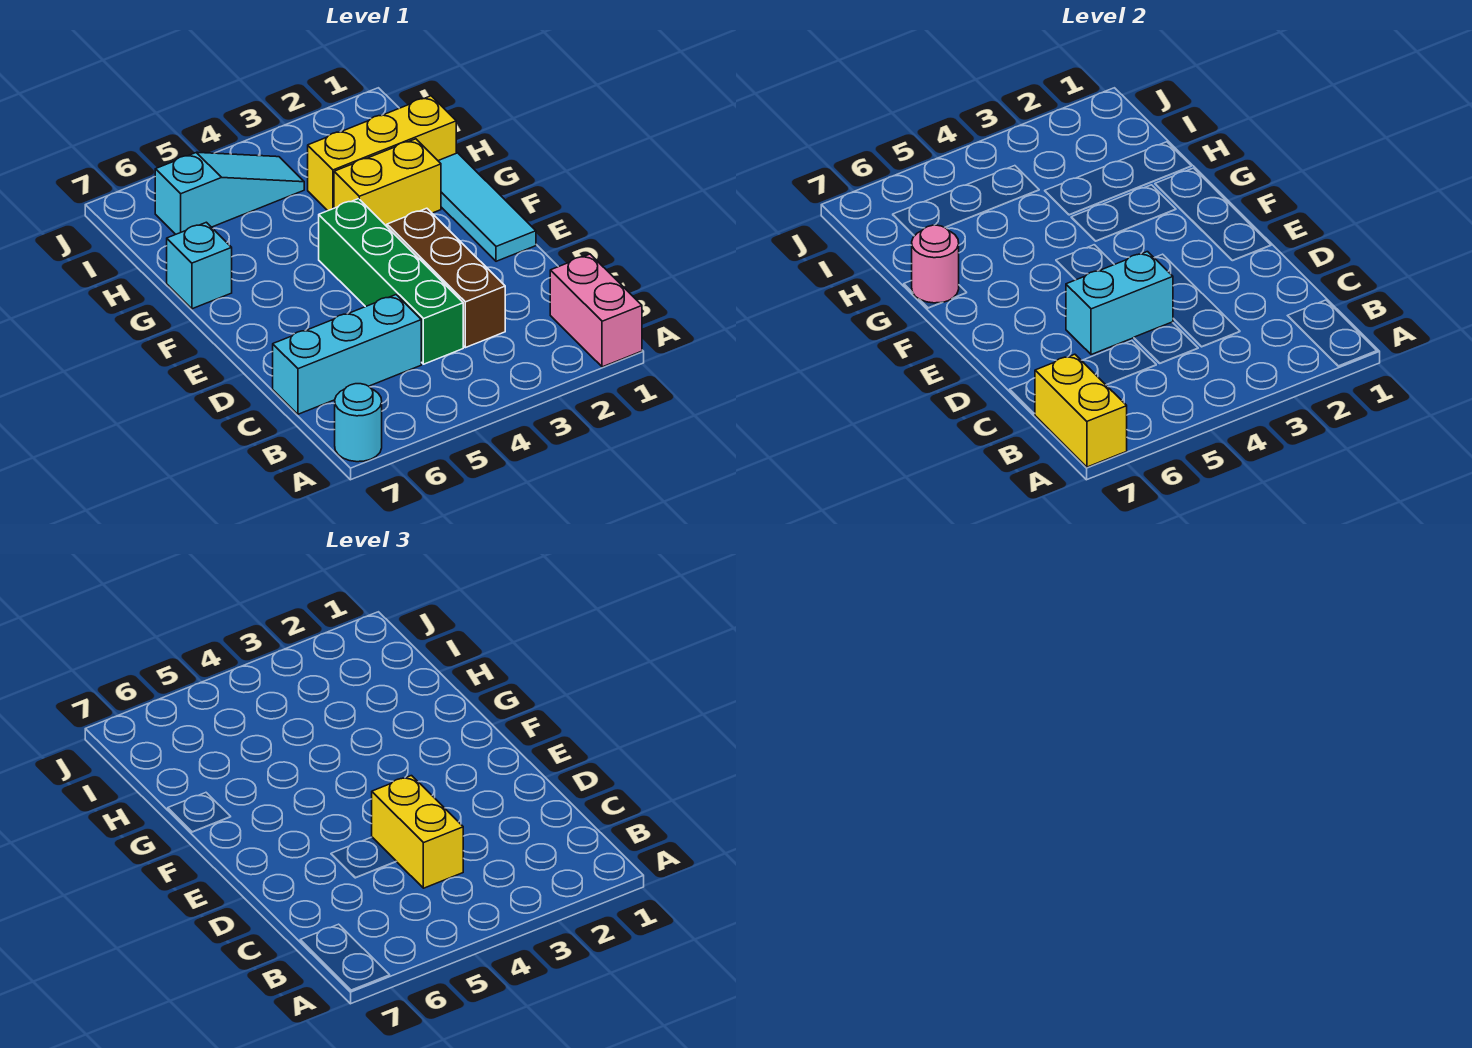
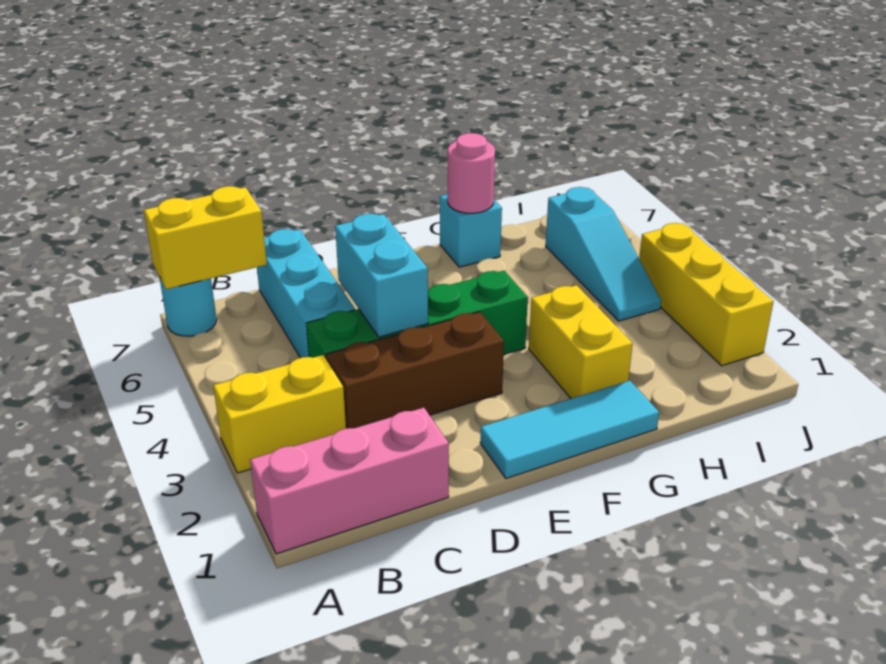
pink brick A1:B1 level 1 -> pink brick A1:C1 level 1
yellow brick C4:D4 level 3 -> yellow brick A3:B3 level 1
yellow brick H1:H3 level 1 -> yellow brick J2:J4 level 1

